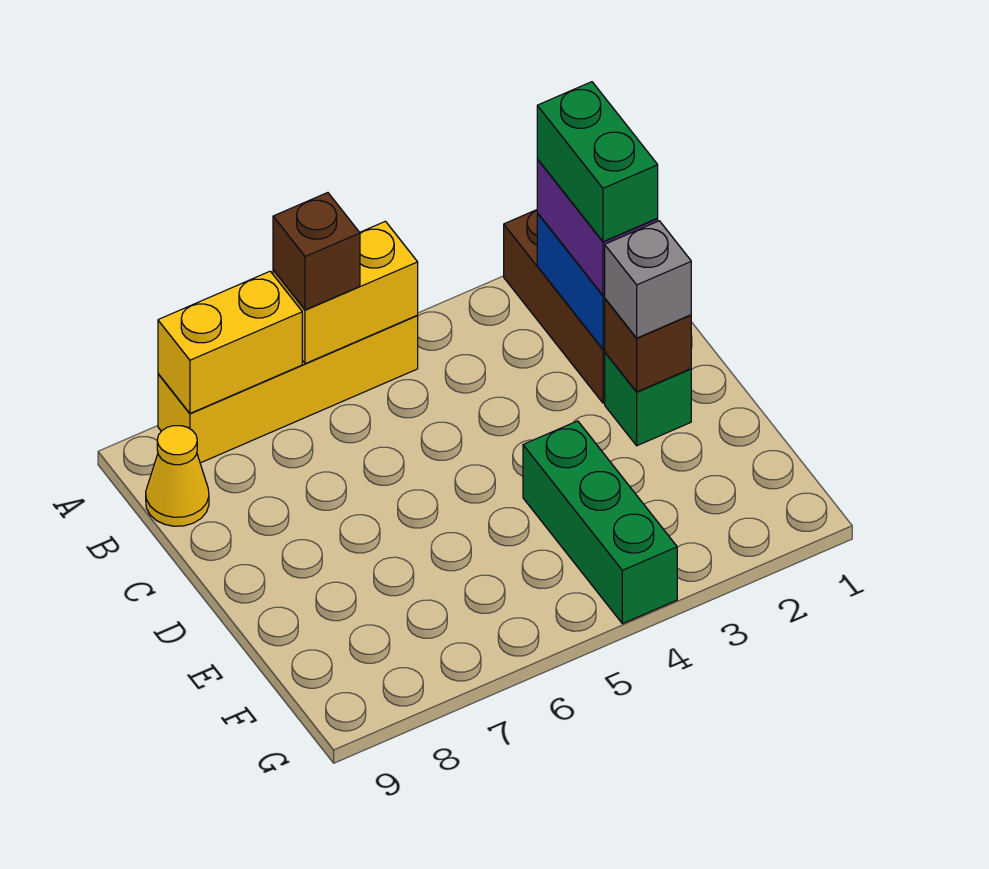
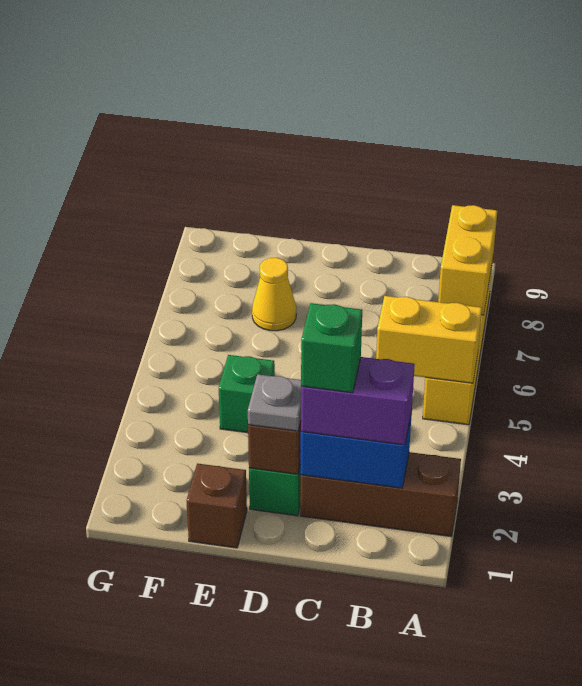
yellow brick A5:A6 level 2 -> yellow brick A5:B5 level 2
brown brick A6 level 3 -> brown brick E1 level 1
green brick B2:C2 level 4 -> green brick C2 level 4
yellow cone B9 level 1 -> yellow cone E7 level 1
grey brick D2 level 3 -> grey plate D2 level 3
green brick E4:G4 level 1 -> green brick E4 level 1

